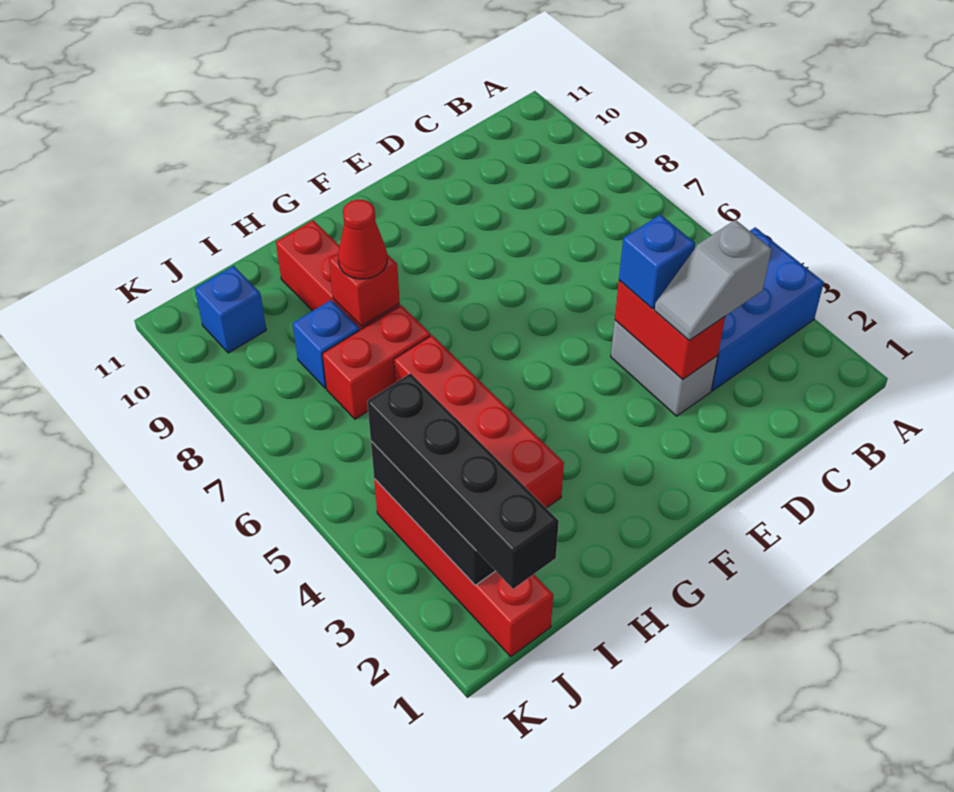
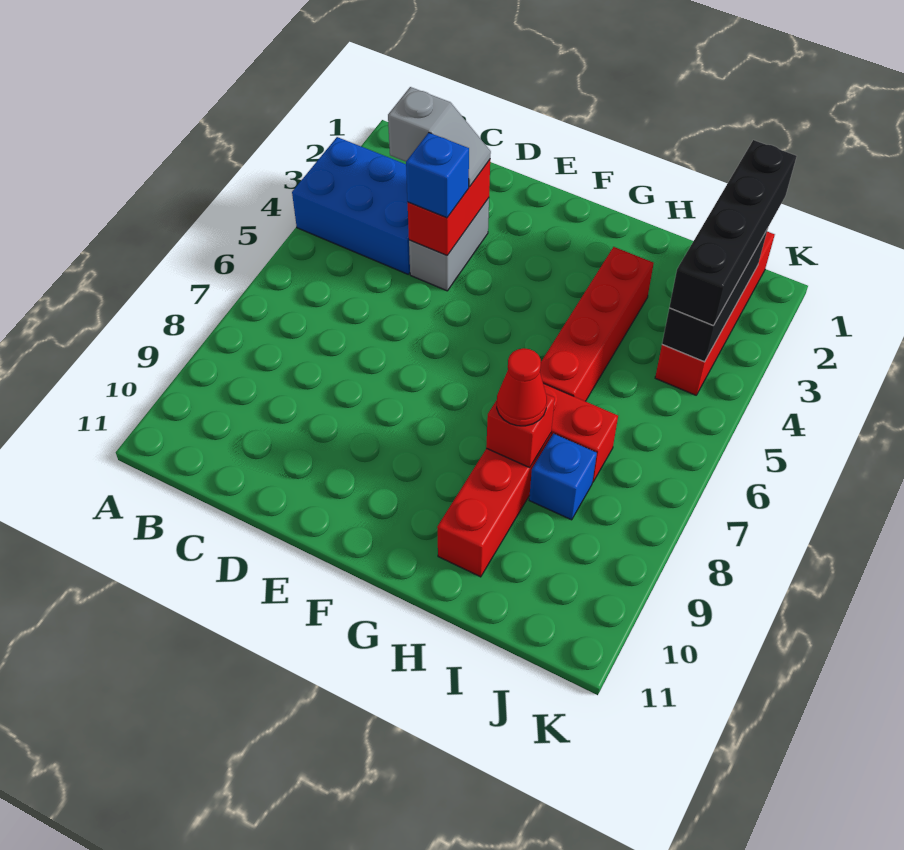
blue brick J10 level 1 -> none

